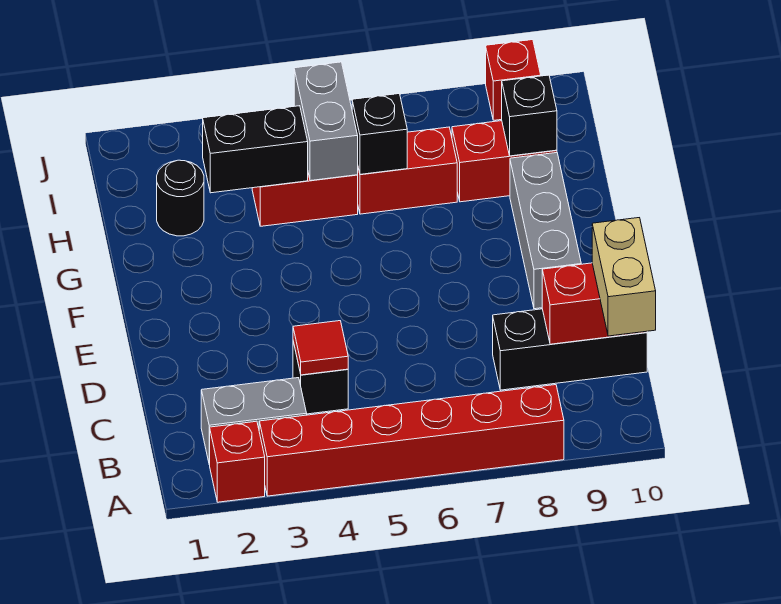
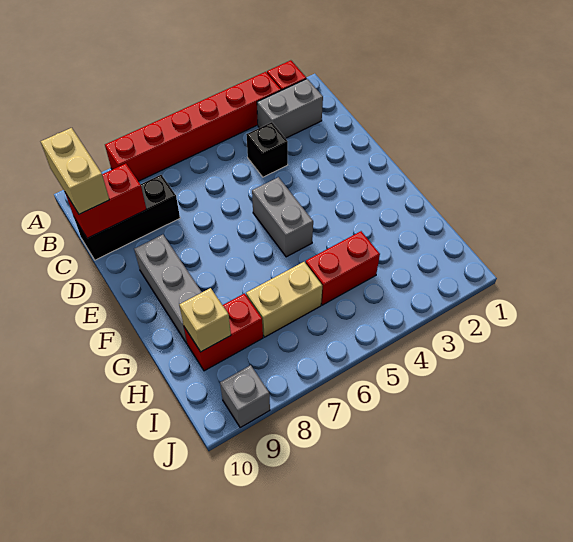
red tile C4 level 2 -> none
black round brick H2 level 1 -> none
black brick H3:H4 level 2 -> none
grey brick H5:I5 level 2 -> grey brick E5:F5 level 1
red brick H6:H7 level 1 -> tan brick H6:H7 level 1
black brick H6 level 2 -> none
black brick H9 level 2 -> tan brick H9 level 2
red brick J9 level 1 -> grey brick J9 level 1

